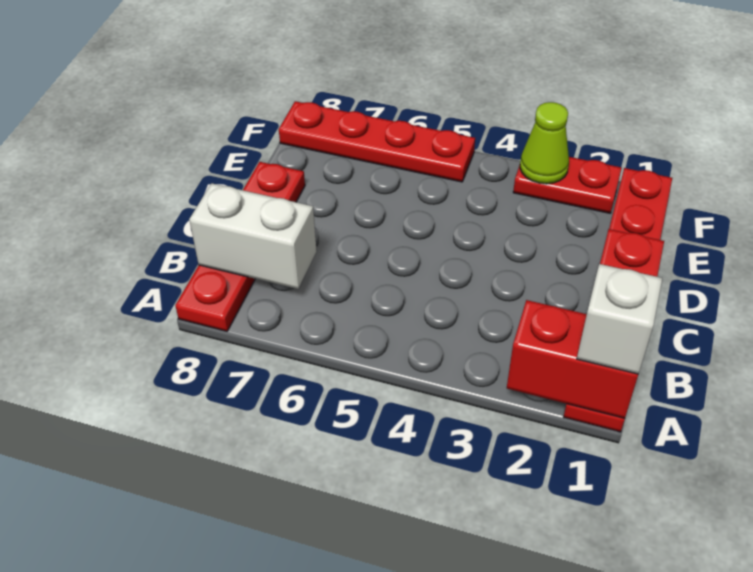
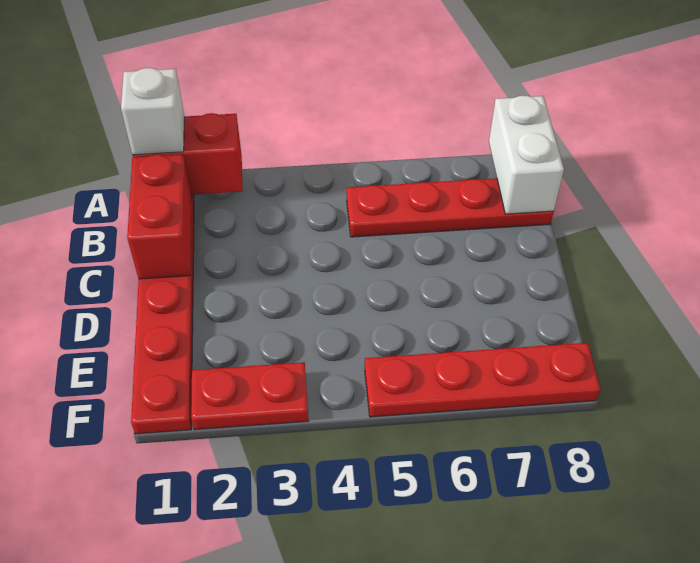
red plate A8:D8 level 1 -> red plate B5:B8 level 1
white brick B7:B8 level 2 -> white brick A8:B8 level 2
lime cone F3 level 2 -> none

